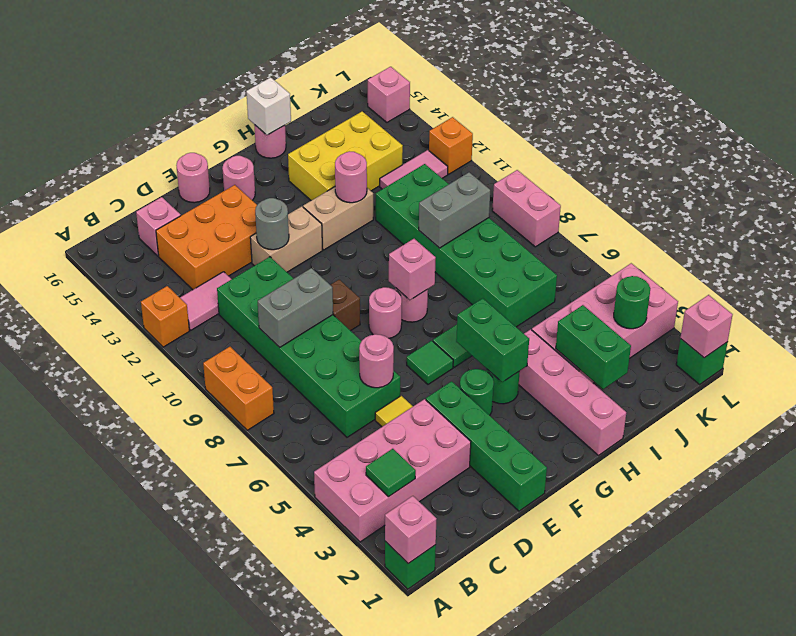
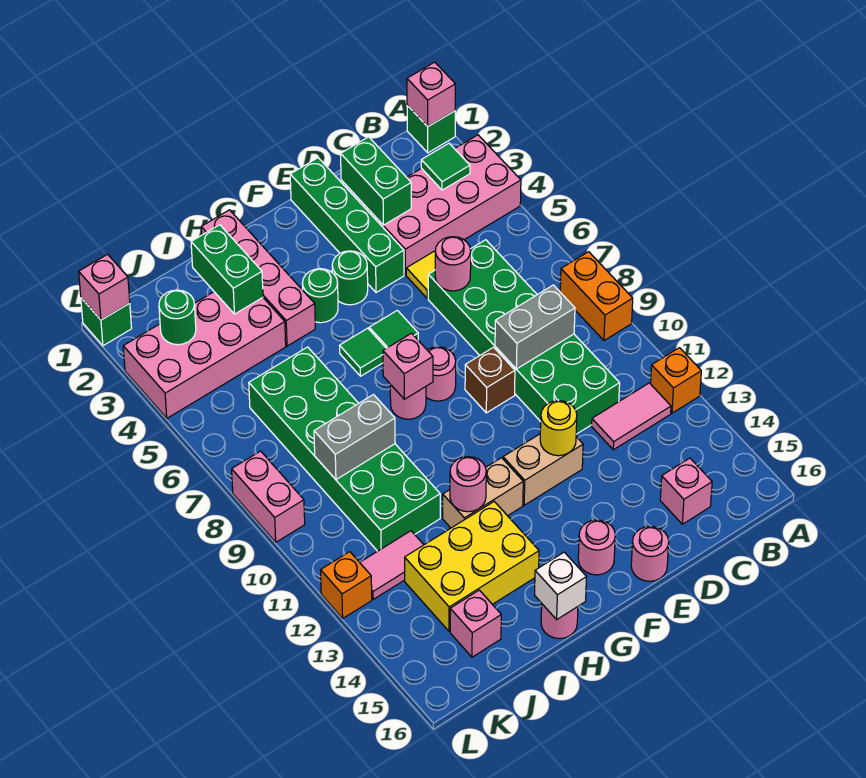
orange brick C13:E14 level 1 -> none
grey round brick E12 level 2 -> yellow round brick E12 level 2
green brick G4:G5 level 2 -> green brick D2:D3 level 2
pink brick L15 level 1 -> pink brick J15 level 1

